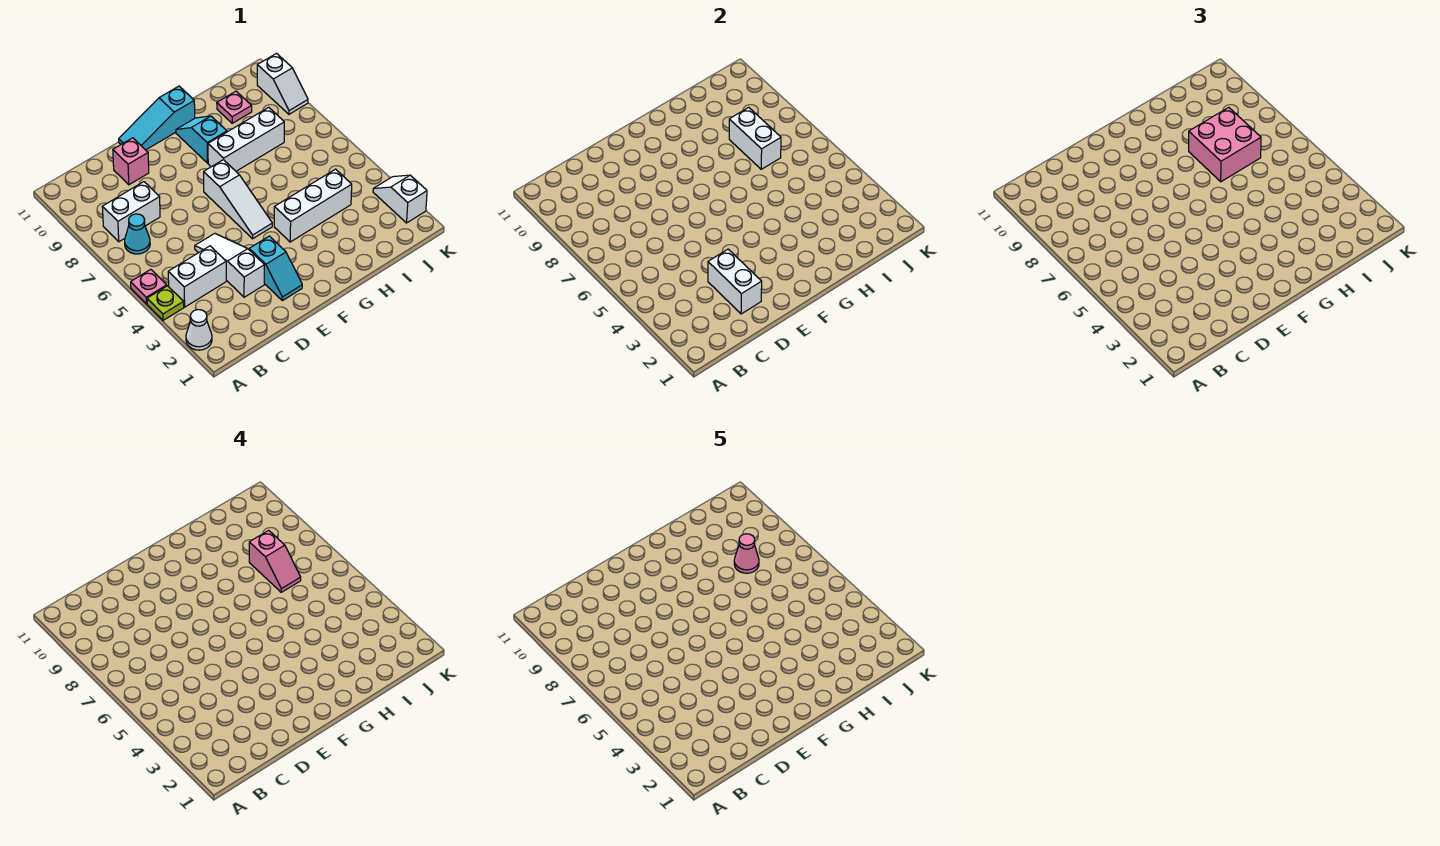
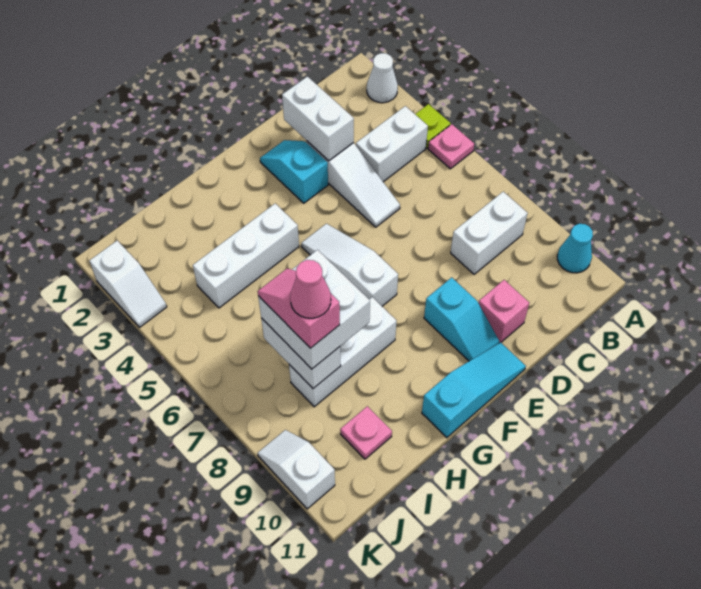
cyan cone B7 level 1 -> cyan cone A10 level 1
cyan slope G9:G10 level 1 top 9 -> cyan slope E9:E10 level 1 top 9
pink brick H7:I8 level 3 -> white brick H7:I8 level 3

